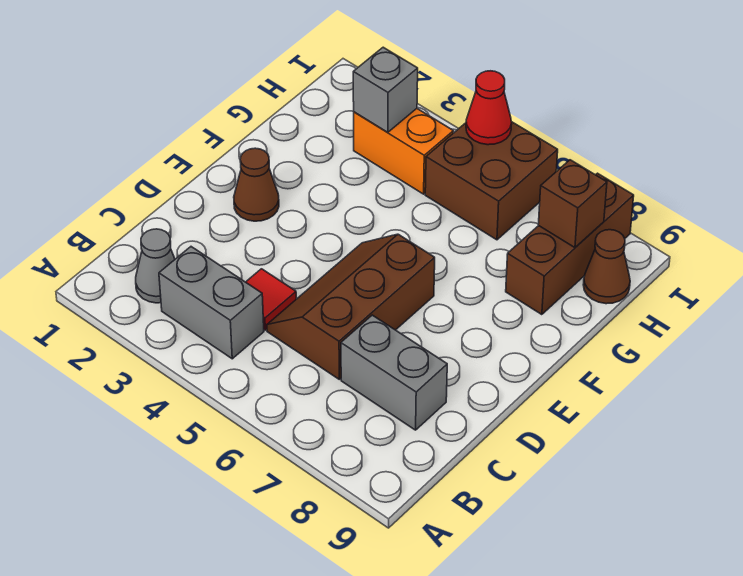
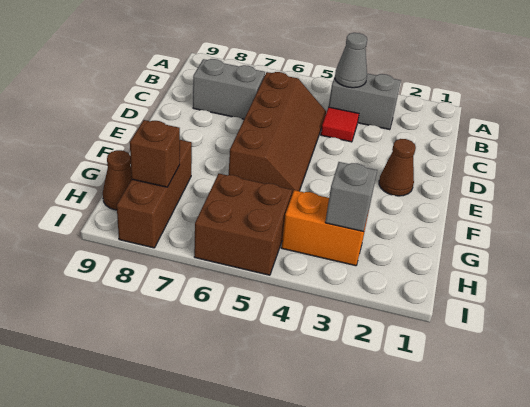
grey cone B2 level 1 -> grey cone B4 level 2
brown slope C5:E6 level 1 top 6 -> brown slope C5:F6 level 1 top 6
red cone I5 level 2 -> none

